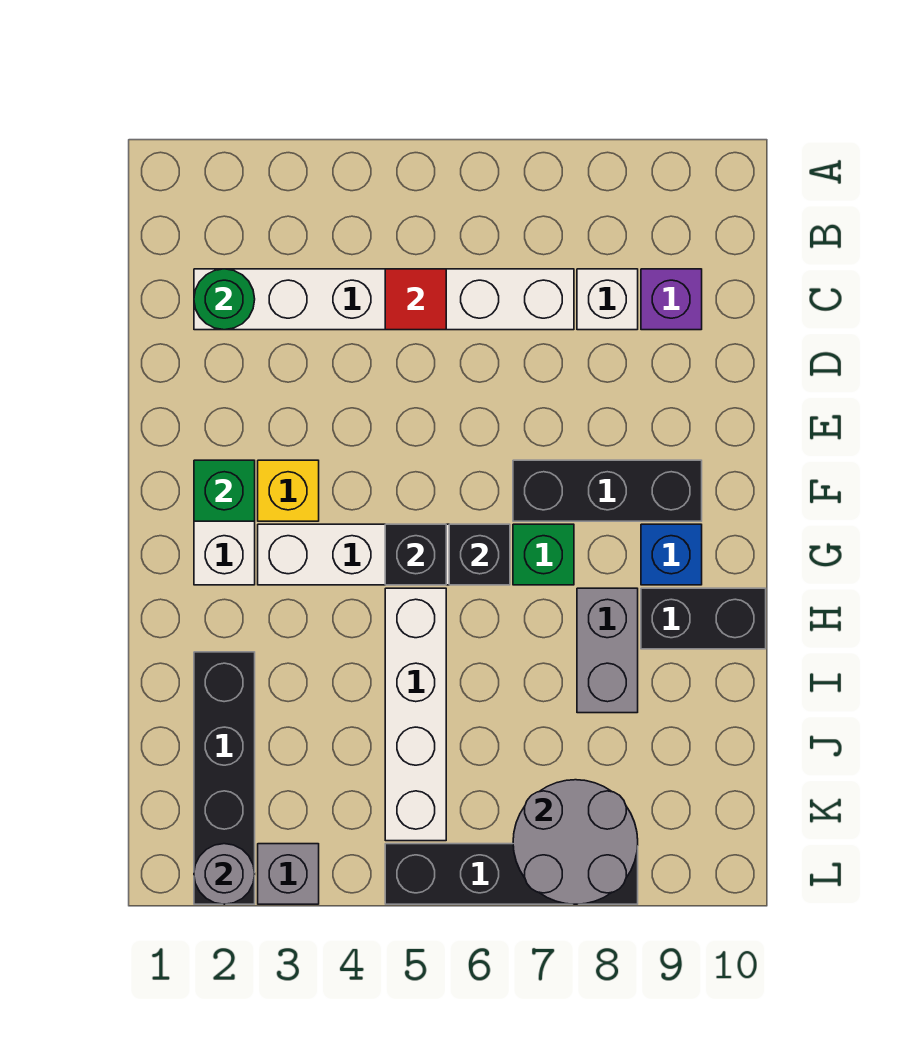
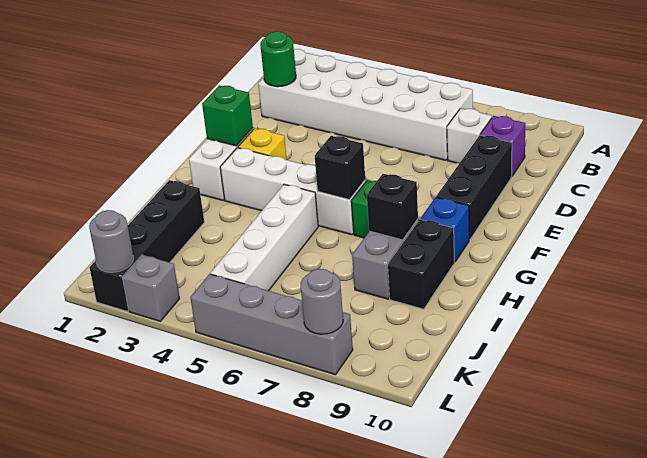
white brick C2:C7 level 1 -> white brick B2:C7 level 1
red tile C5 level 2 -> none
black brick F7:F9 level 1 -> black brick D9:F9 level 1
black brick G5 level 2 -> black brick H8 level 2
black brick H9:H10 level 1 -> black brick H9:I9 level 1
grey round brick K7:L8 level 2 -> grey round brick L8 level 2
black brick L5:L8 level 1 -> grey brick L5:L8 level 1

